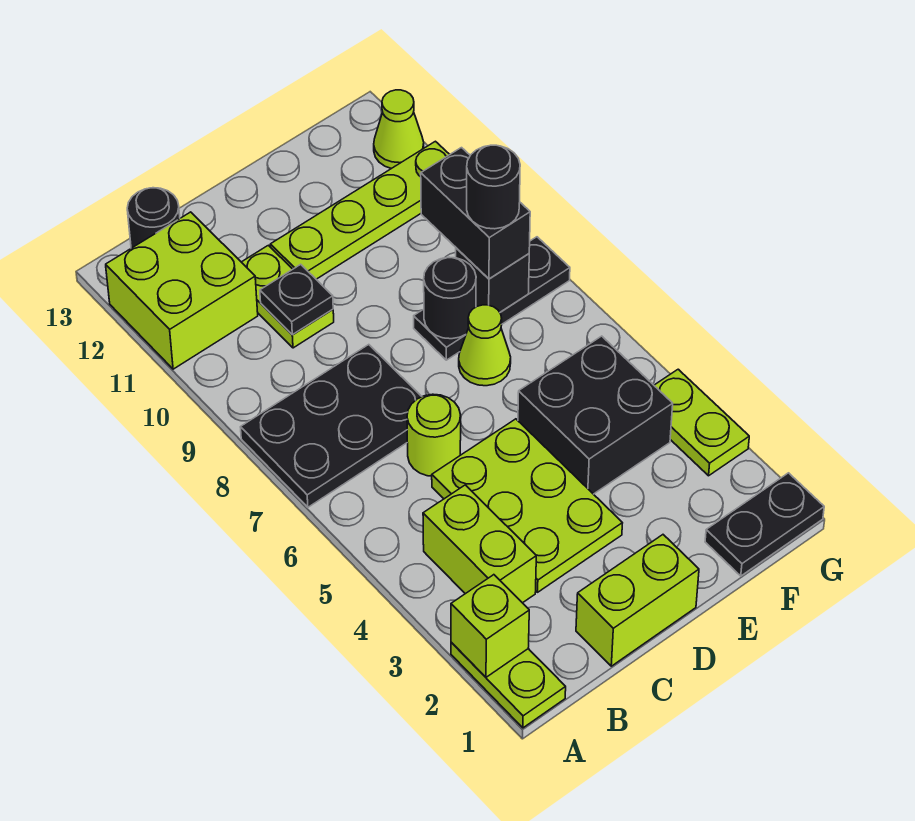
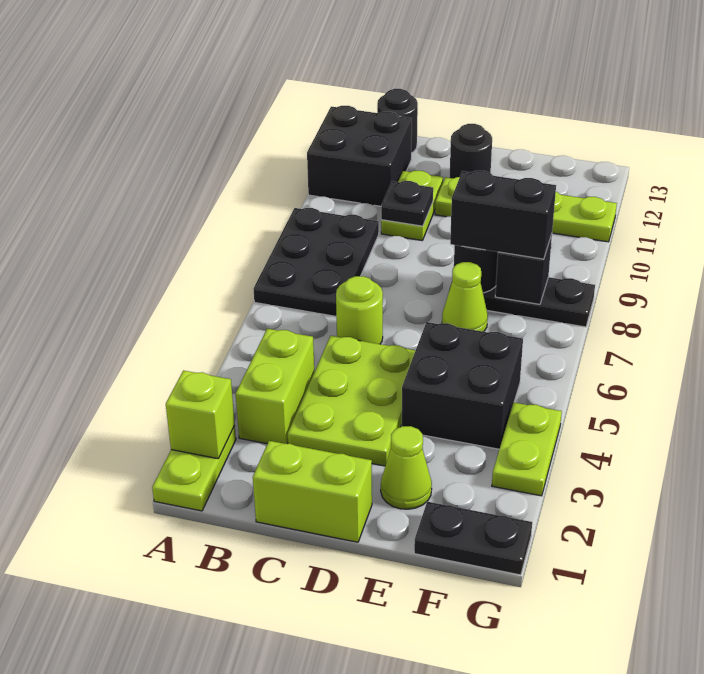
black plate A7:C8 level 1 -> black plate A7:B9 level 1
lime brick A11:B12 level 1 -> black brick A11:B12 level 1
black brick F8:F9 level 3 -> black brick E8:F8 level 3
black round brick F8 level 4 -> black round brick D12 level 1
lime cone G12 level 1 -> lime cone E2 level 1

